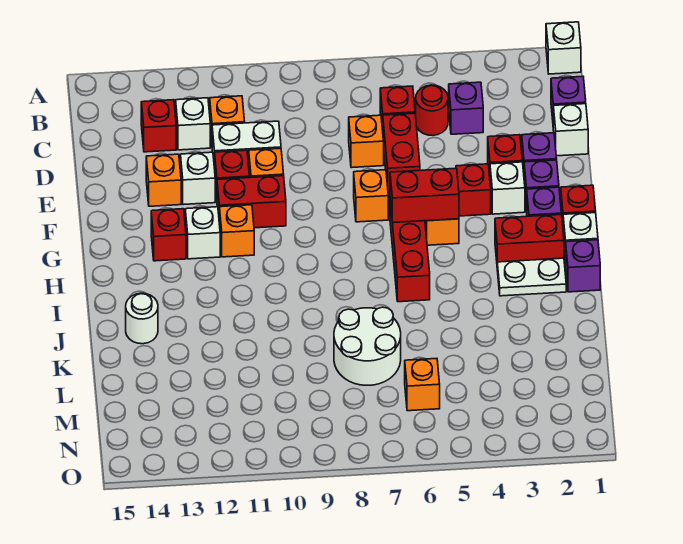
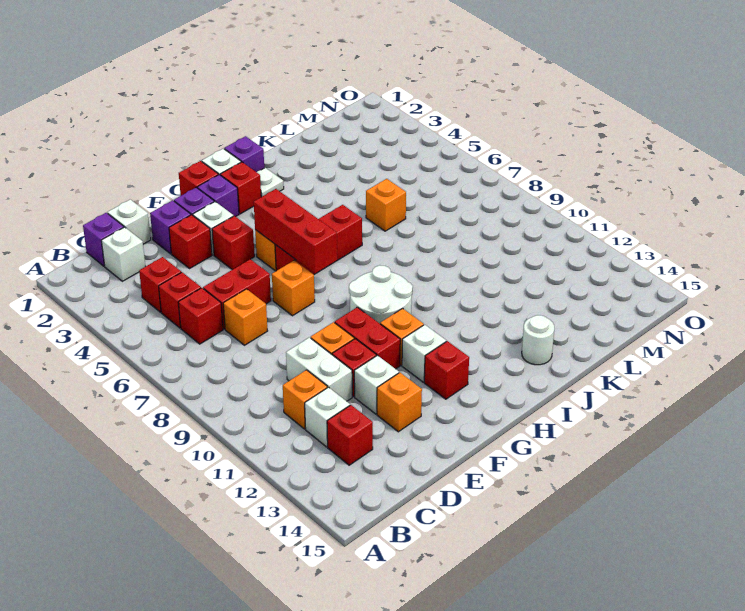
white brick A1 level 1 -> white brick C2 level 1
purple brick C4 level 1 -> red brick C4 level 1
red round brick C5 level 1 -> red brick C5 level 1
red brick G5:G6 level 2 -> red brick G5:G7 level 2
red brick H2:H3 level 1 -> red brick H2 level 1
white plate I2:I3 level 1 -> white plate I2 level 1
white round brick K7:L8 level 1 -> white round brick G9:H10 level 1
orange brick M6 level 1 -> orange brick K6 level 1

